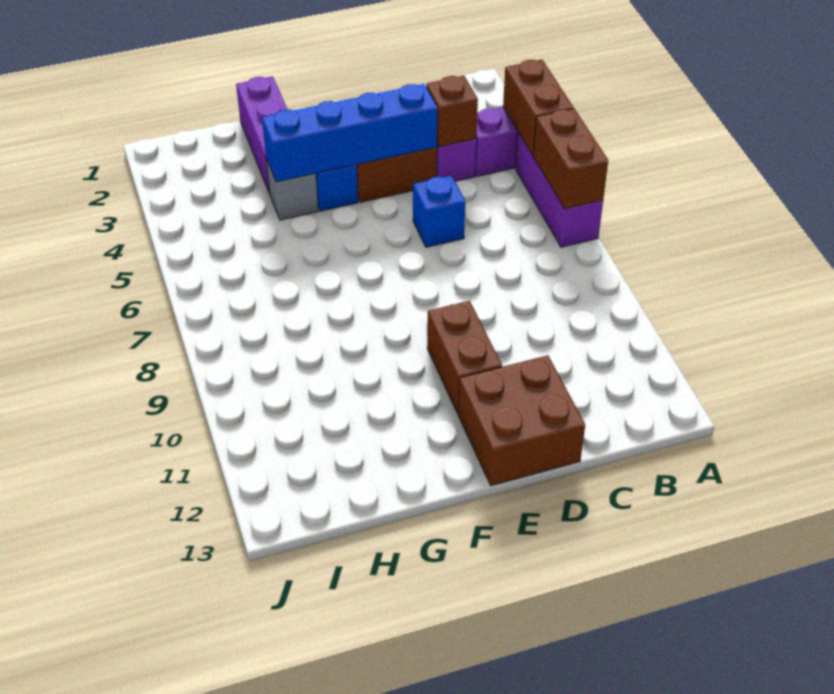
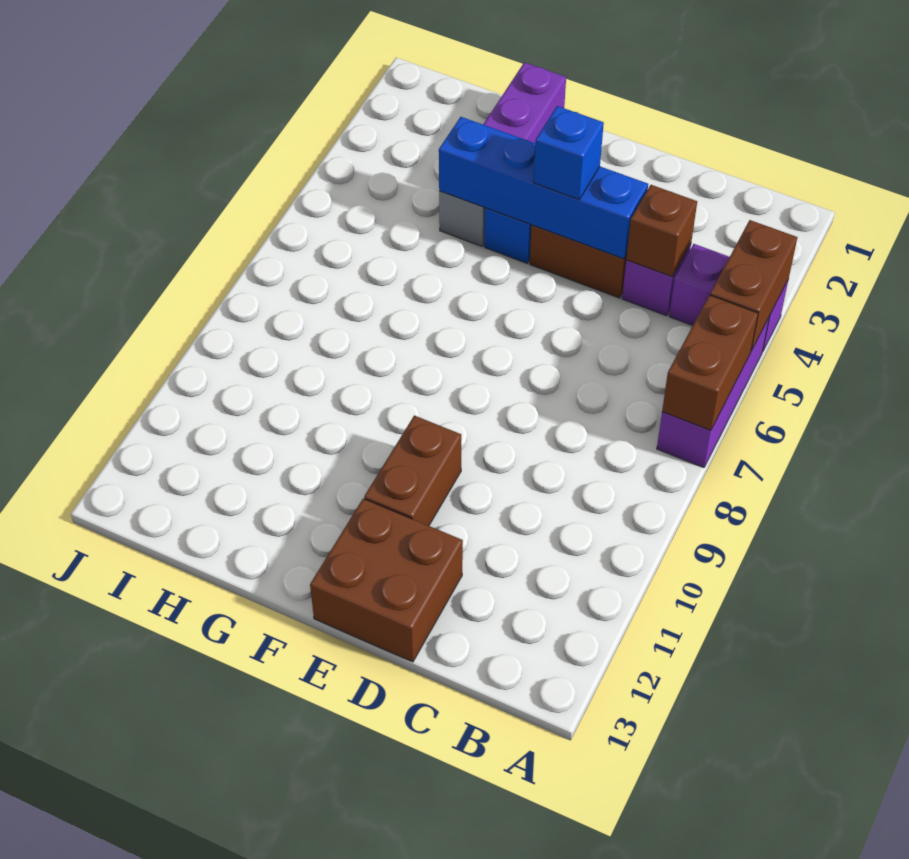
blue brick D6 level 1 -> blue brick E4 level 3

